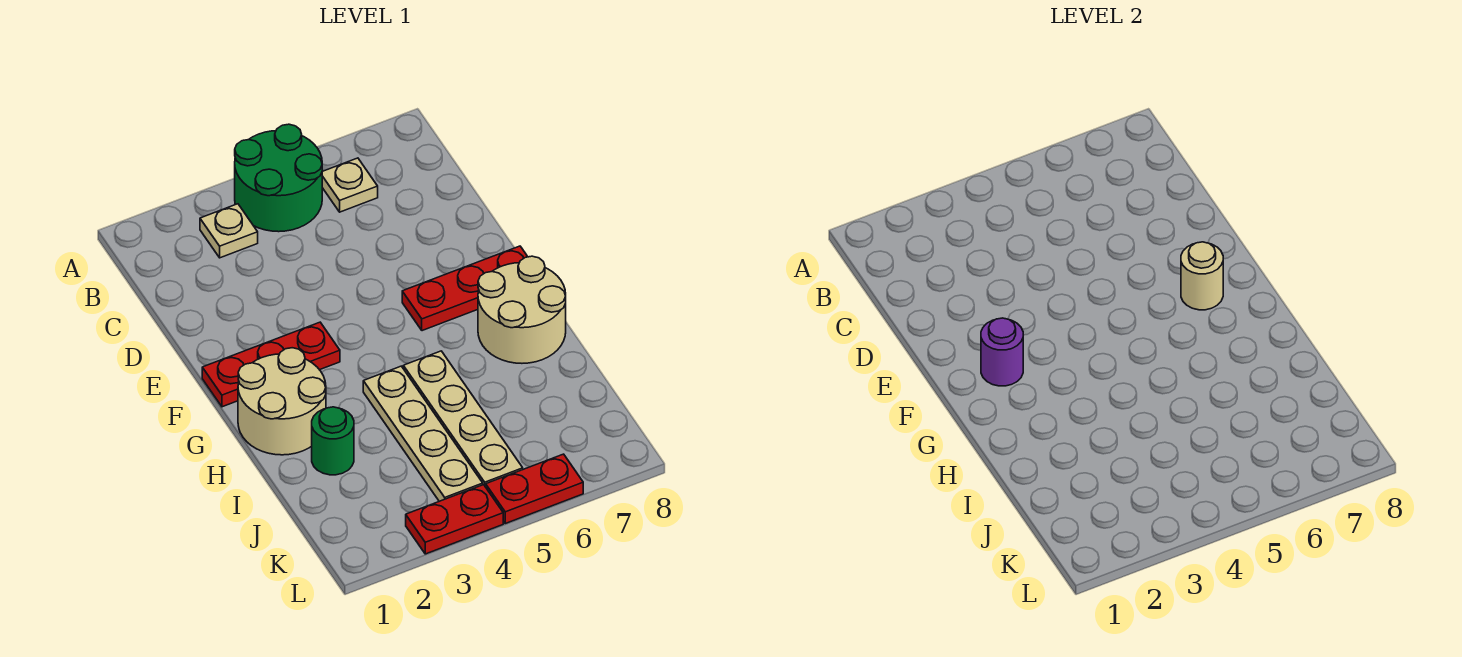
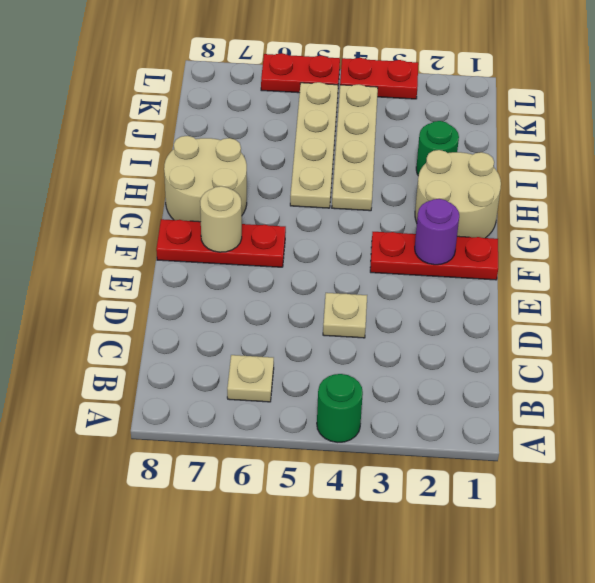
green round brick A4:B5 level 1 -> green round brick A4 level 1
tan plate B3 level 1 -> tan plate D4 level 1

